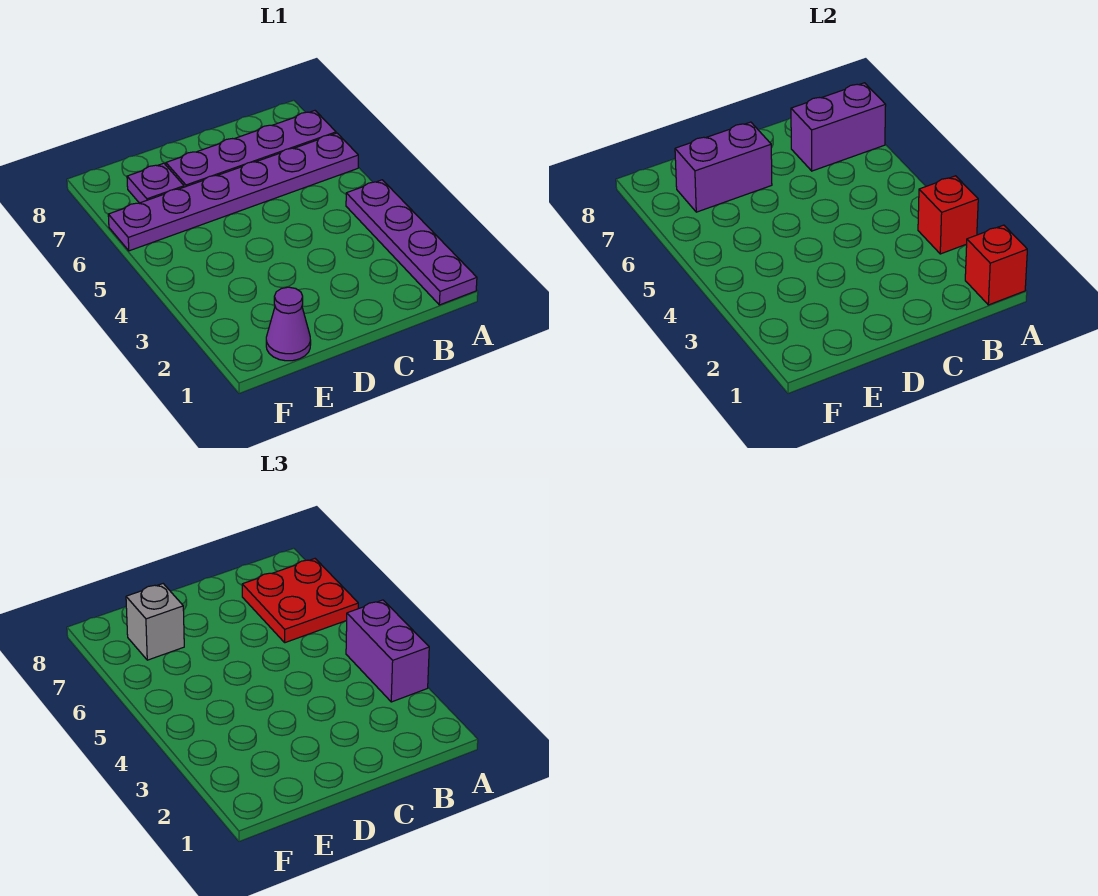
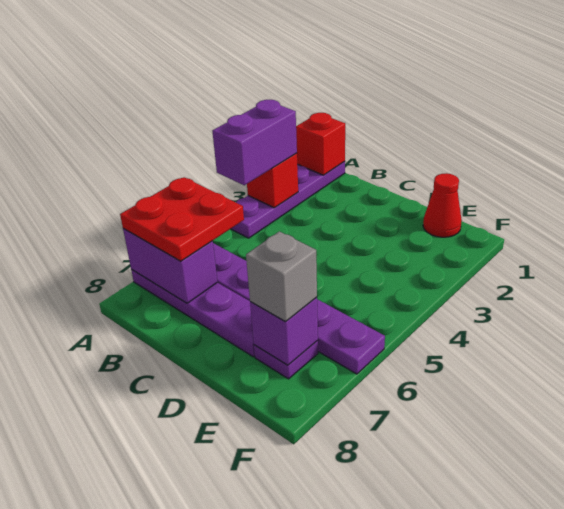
purple brick D7:E7 level 2 -> purple brick E7 level 2
purple cone E1 level 1 -> red cone E1 level 1

